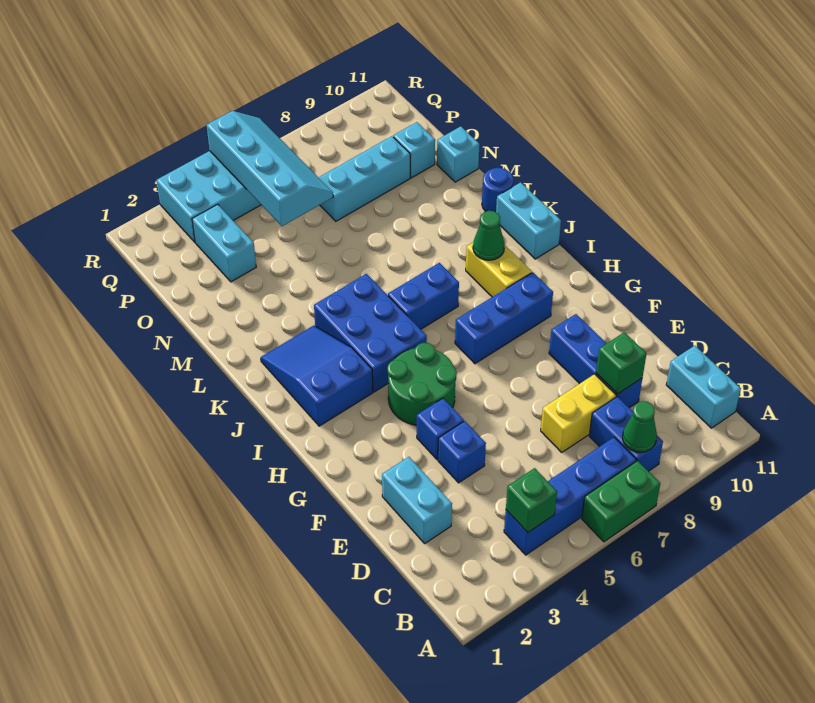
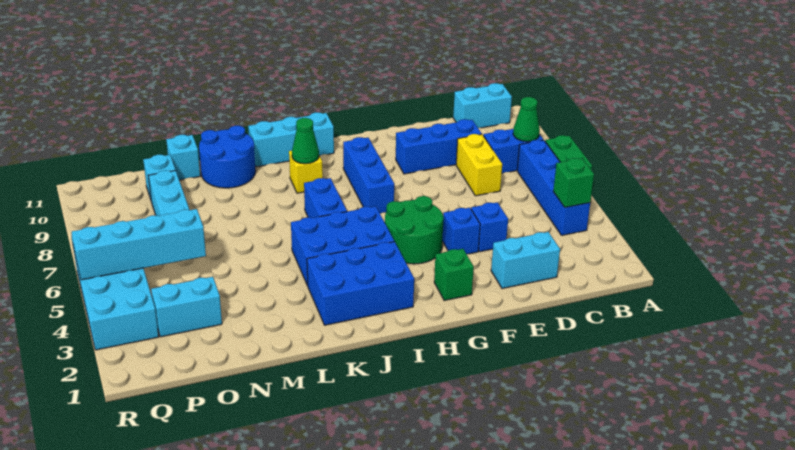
green brick D9 level 2 -> green brick G2 level 1
blue slope I2:K3 level 1 top I -> blue brick I2:K3 level 1
yellow brick I9:J9 level 1 -> yellow brick J9 level 1
cyan brick J11:K11 level 1 -> cyan brick I11:K11 level 1
blue round brick L11 level 1 -> blue round brick L10:M11 level 1

